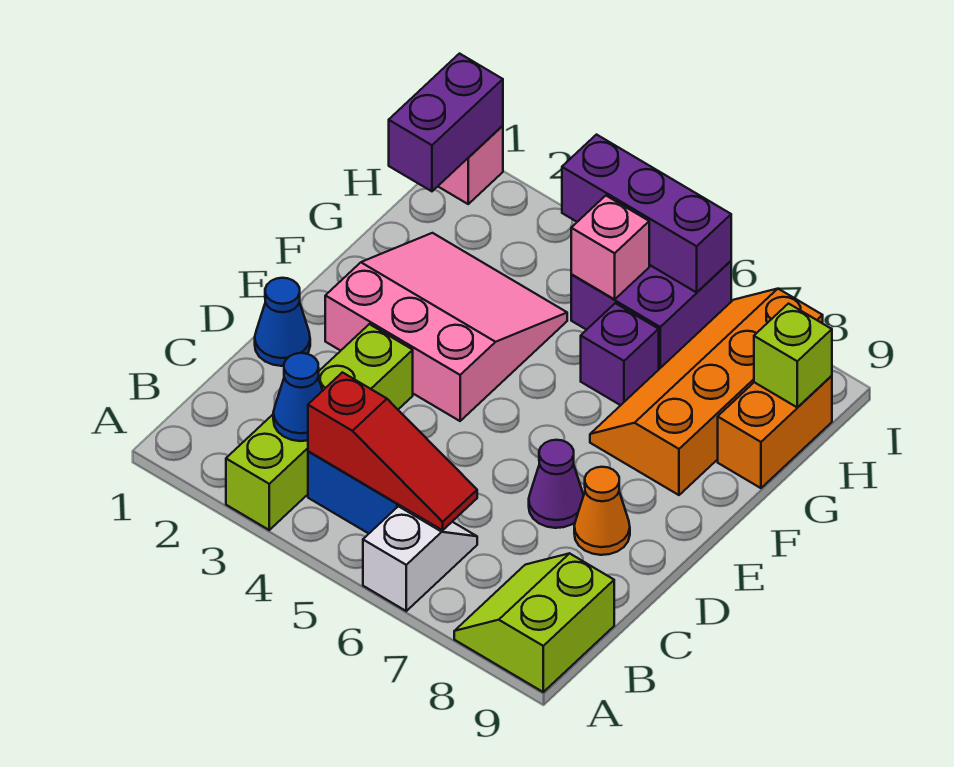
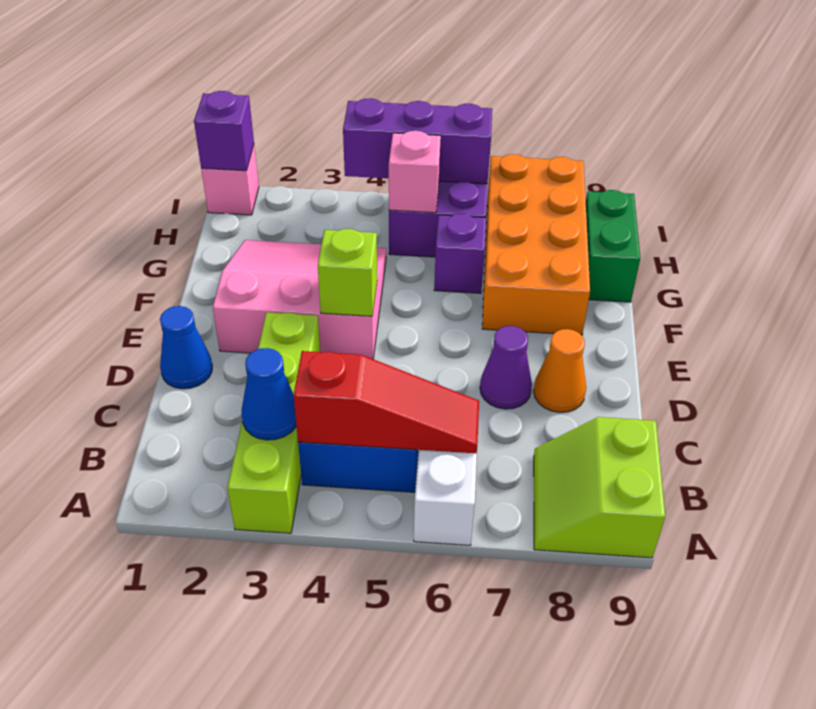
orange slope F7:I8 level 1 top 8 -> orange brick F7:I8 level 1
orange brick G9:H9 level 1 -> green brick G9:H9 level 1
purple brick H1:I1 level 2 -> purple brick I1 level 2
lime brick H9 level 2 -> lime brick E4 level 2

